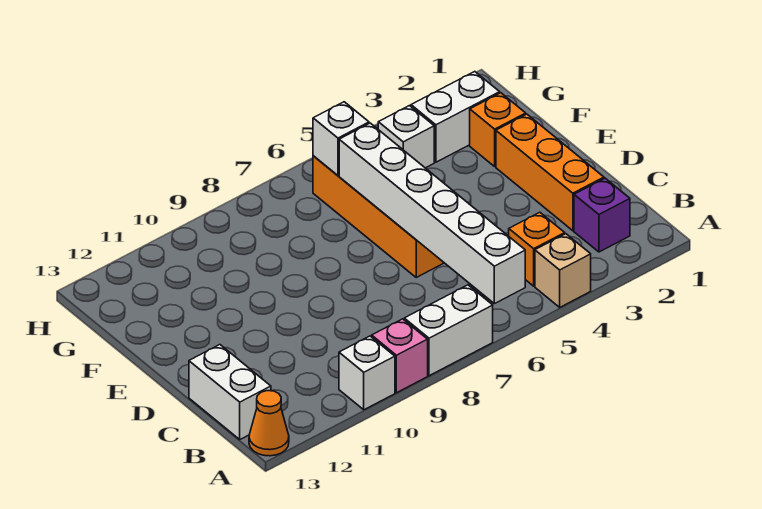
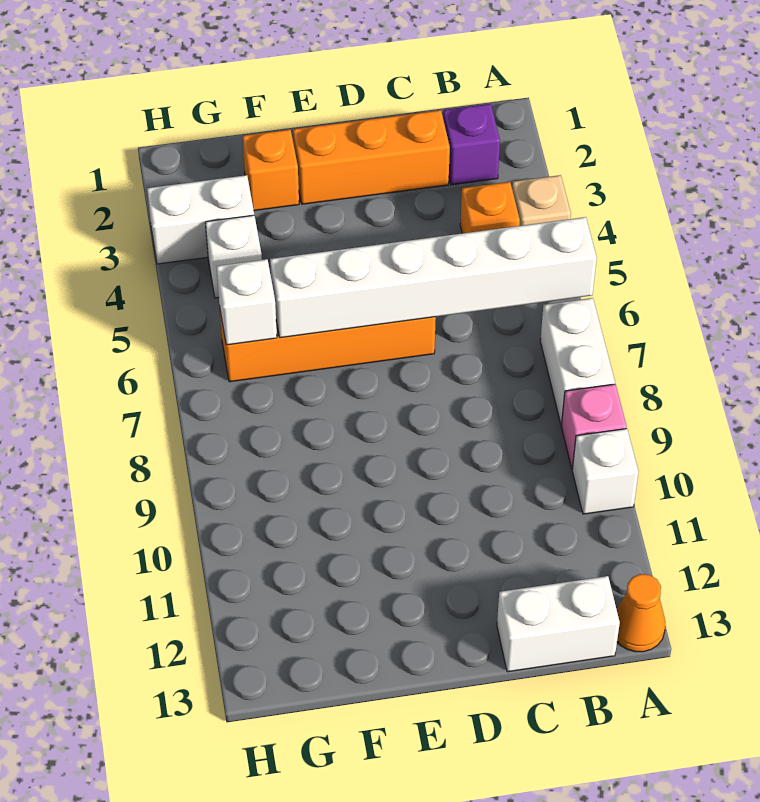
white brick G2:G3 level 1 -> white brick G3:H3 level 1

